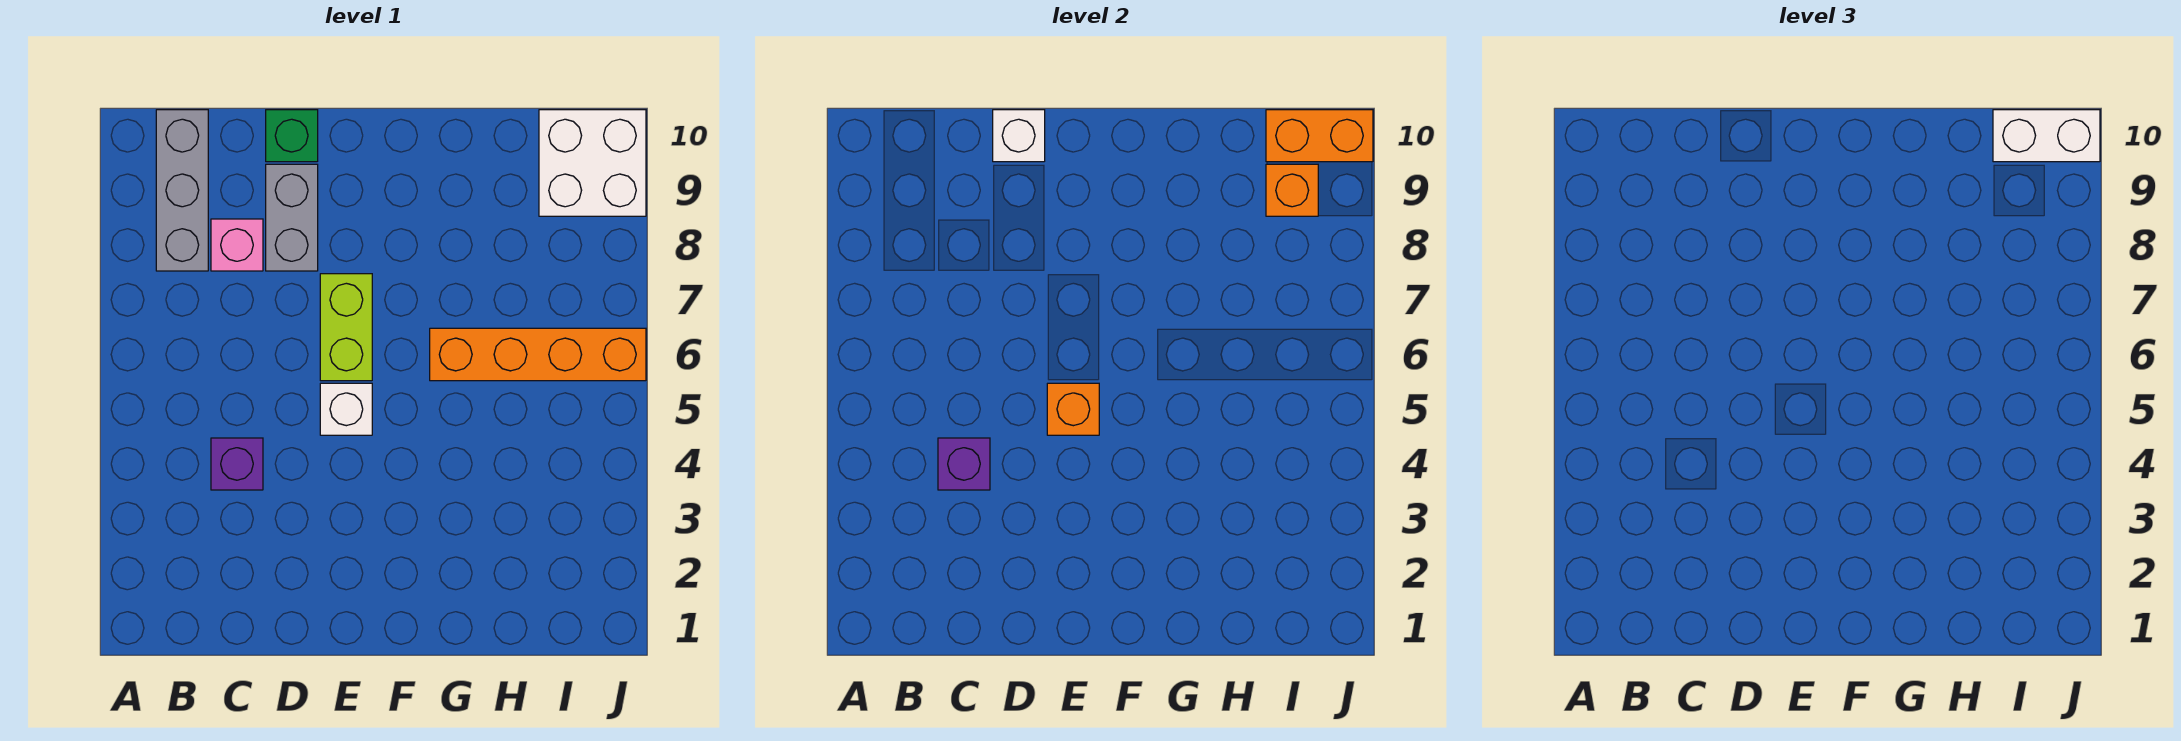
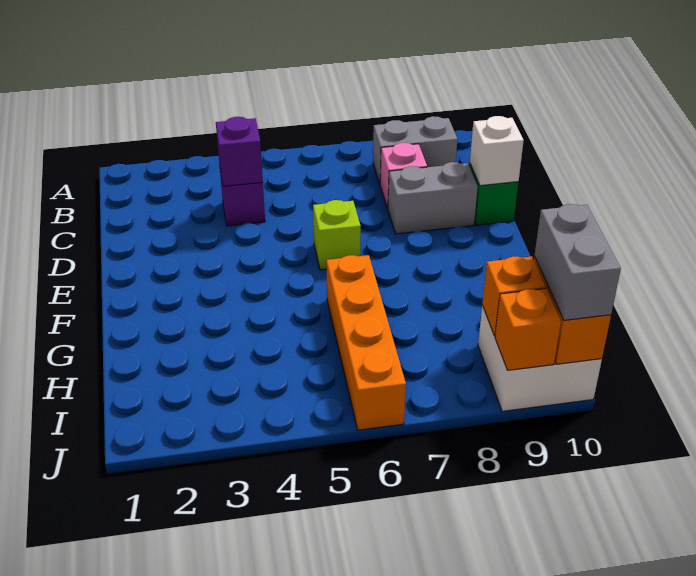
grey brick B8:B10 level 1 -> grey brick B8:B9 level 1
white brick E5 level 1 -> none
orange brick E5 level 2 -> orange brick J9 level 2
lime brick E6:E7 level 1 -> lime brick E6 level 1
white brick I10:J10 level 3 -> grey brick I10:J10 level 3

